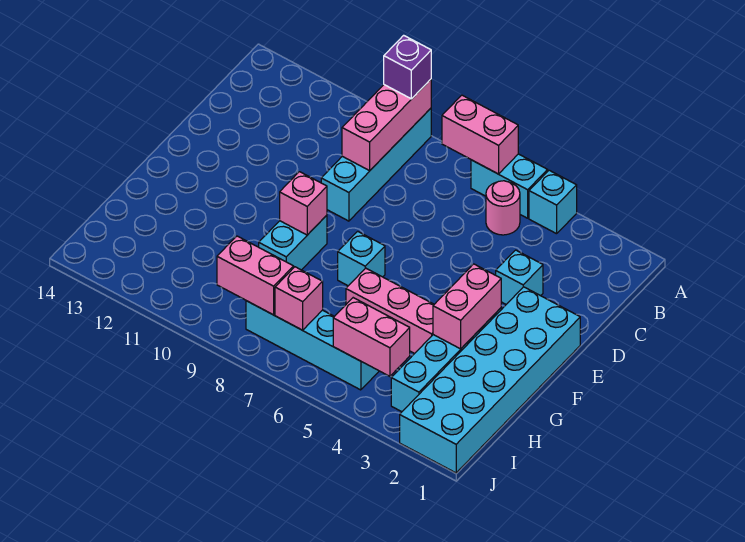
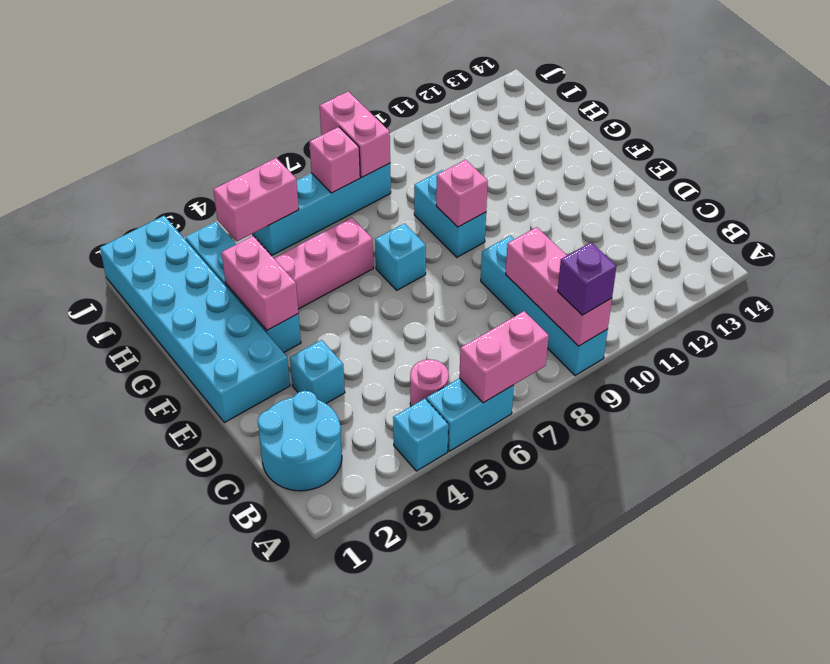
none -> cyan round brick B1:C2 level 1
pink brick I8:I9 level 2 -> pink brick I8:J8 level 2

